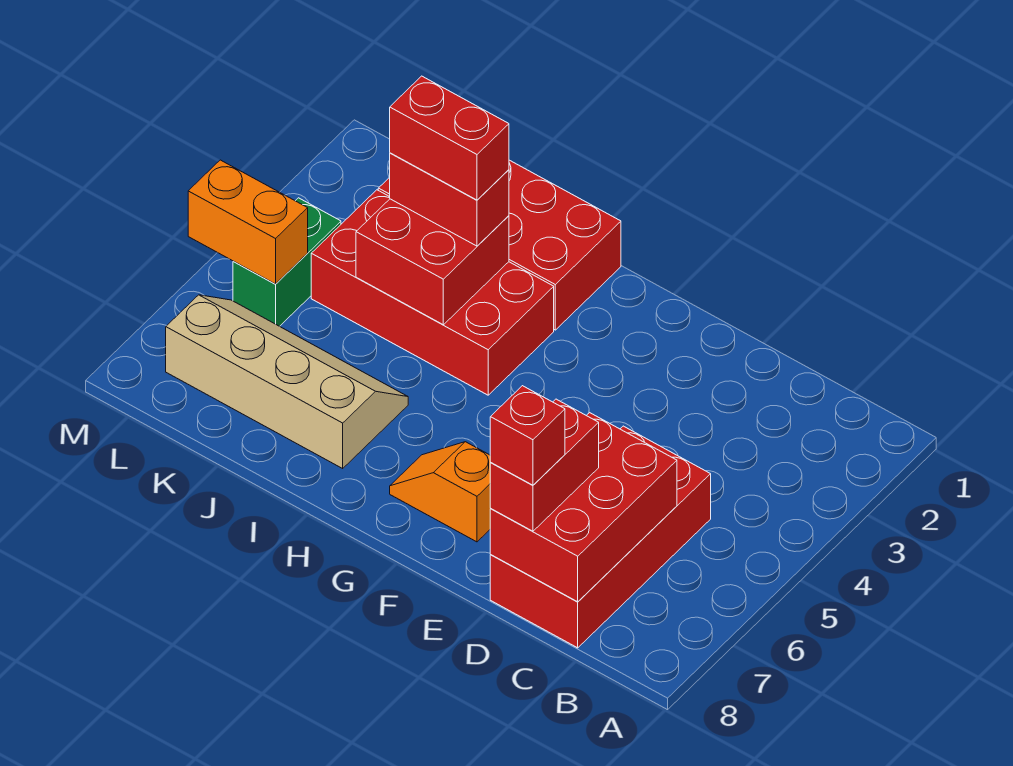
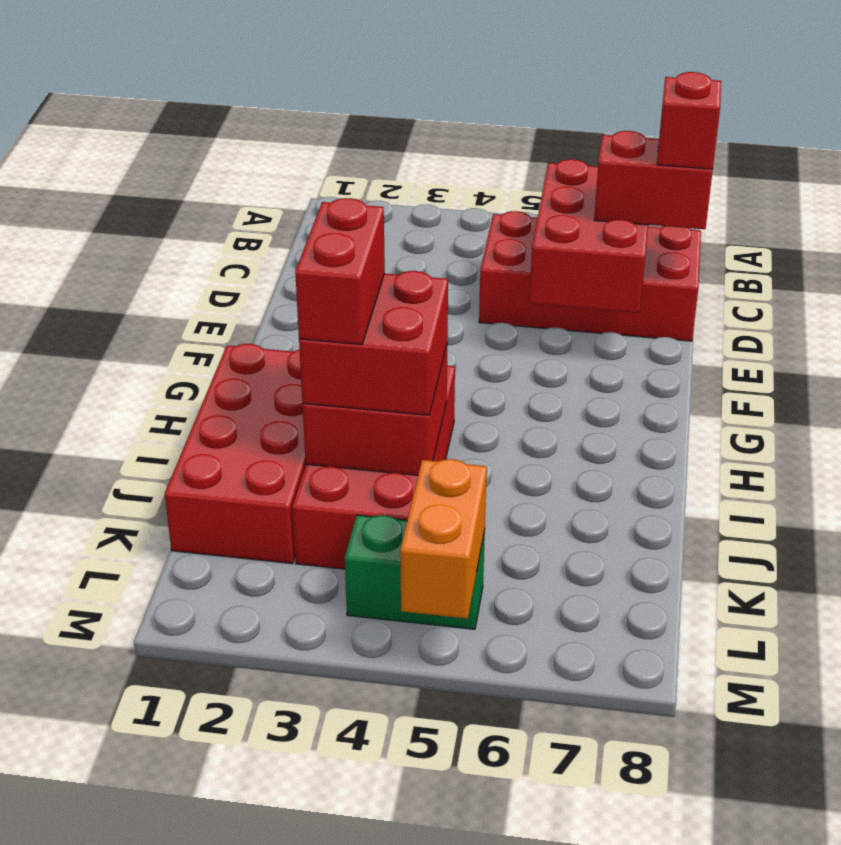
red brick C6:D8 level 2 -> red brick C6:E7 level 2
orange slope F7:G7 level 1 top F -> none
red brick I3:J3 level 3 -> red brick I3:J4 level 3
tan slope I6:L7 level 1 top 7 -> none

